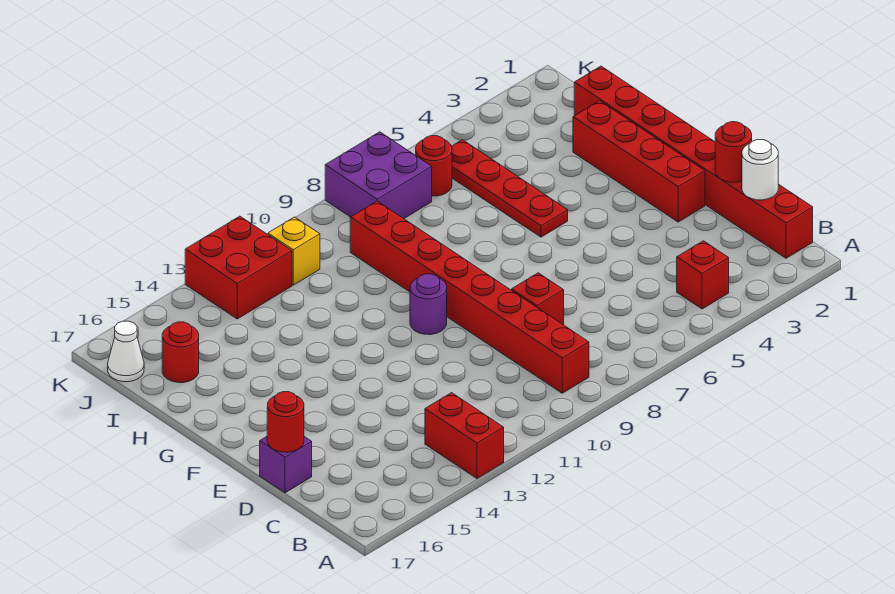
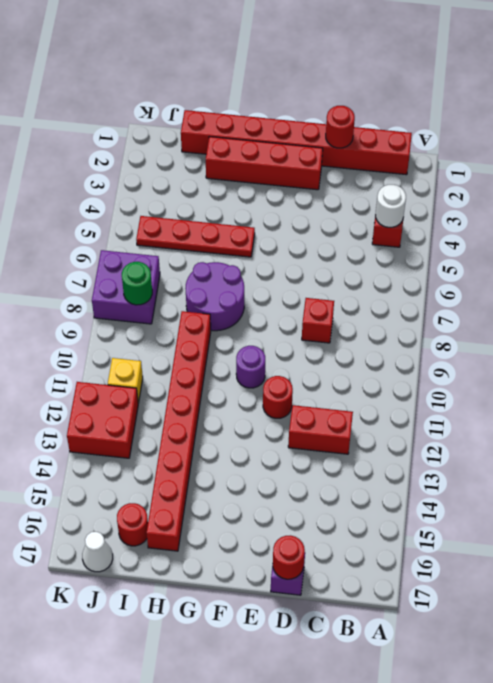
red brick A13:B13 level 1 -> red brick C12:D12 level 1
red brick B9:I9 level 1 -> red brick H9:H16 level 1
white round brick C1 level 2 -> white round brick B4 level 2
none -> purple round brick G7:H8 level 1
red round brick J6 level 1 -> red round brick E11 level 1
none -> green round brick J8 level 2

